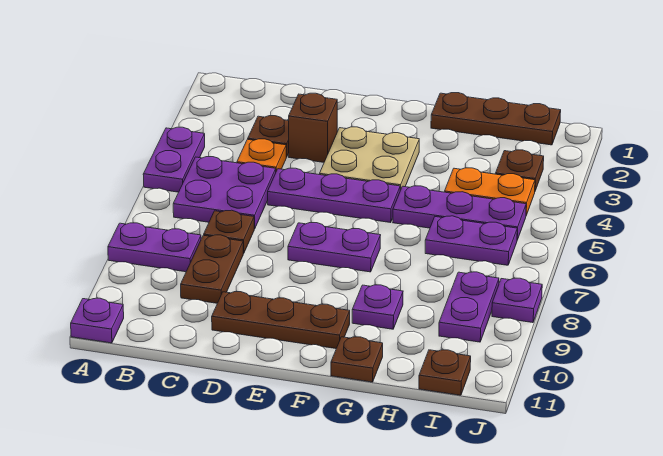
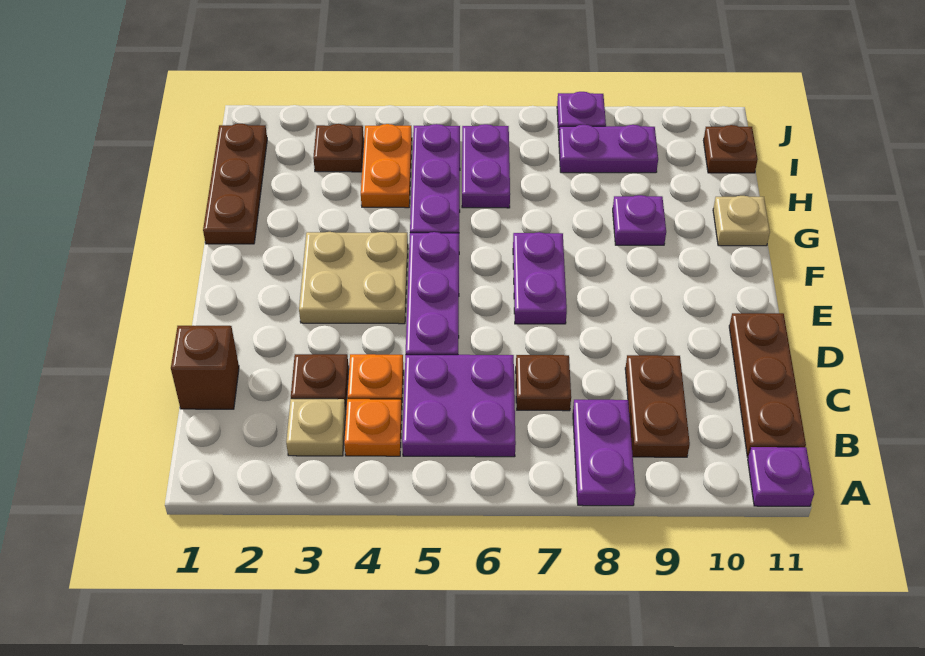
purple plate A4:A5 level 1 -> none
none -> tan plate B3 level 1
none -> orange plate B4 level 1
brown plate C8:C9 level 1 -> brown plate B9:C9 level 1
brown brick D3 level 1 -> brown brick C1 level 1
brown plate D10:F10 level 1 -> brown plate B11:D11 level 1
brown plate G11 level 1 -> tan plate G11 level 1

